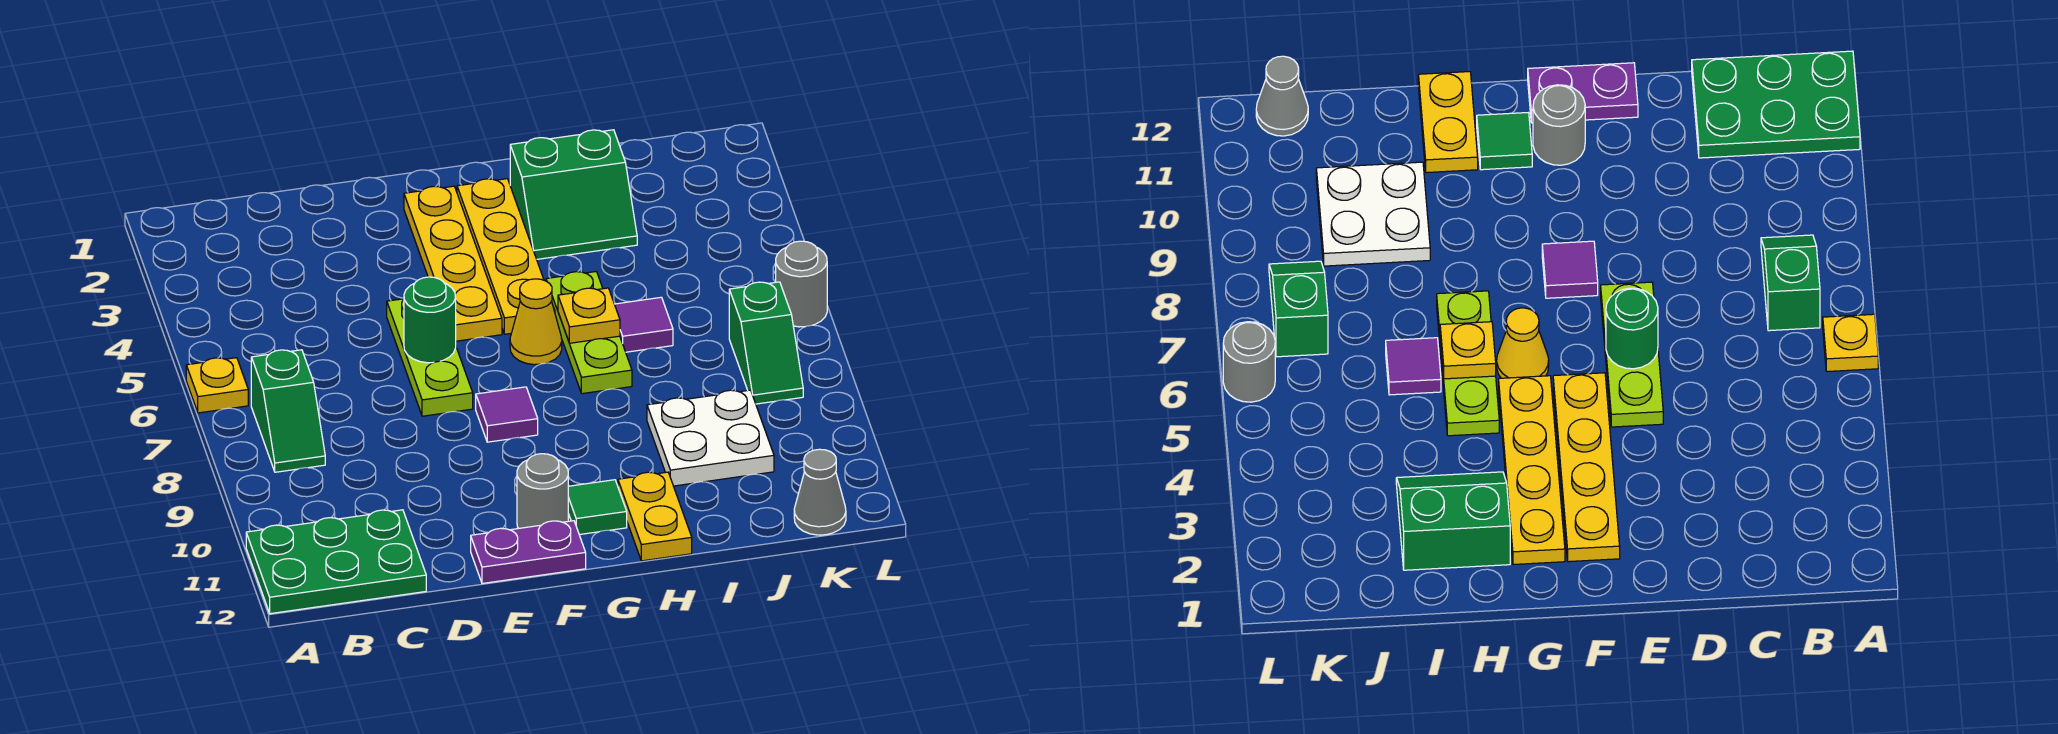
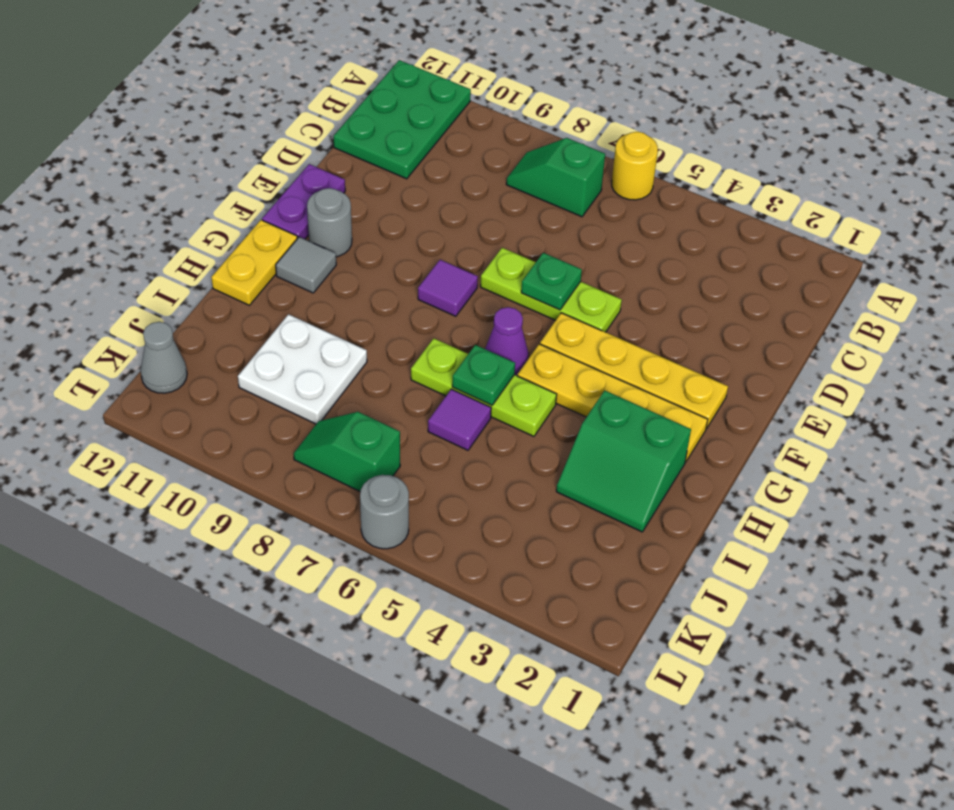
yellow plate A6 level 1 -> yellow round brick A6 level 1
green round brick E6 level 2 -> green plate E6 level 2
yellow cone G6 level 1 -> purple cone G6 level 1
green tile G11 level 1 -> grey tile G11 level 1
green slope H2:I3 level 1 top 2 -> green slope H2:I3 level 1 top H
yellow plate H6 level 2 -> green plate H6 level 2
yellow plate H11:H12 level 1 -> yellow plate G12:H12 level 1

